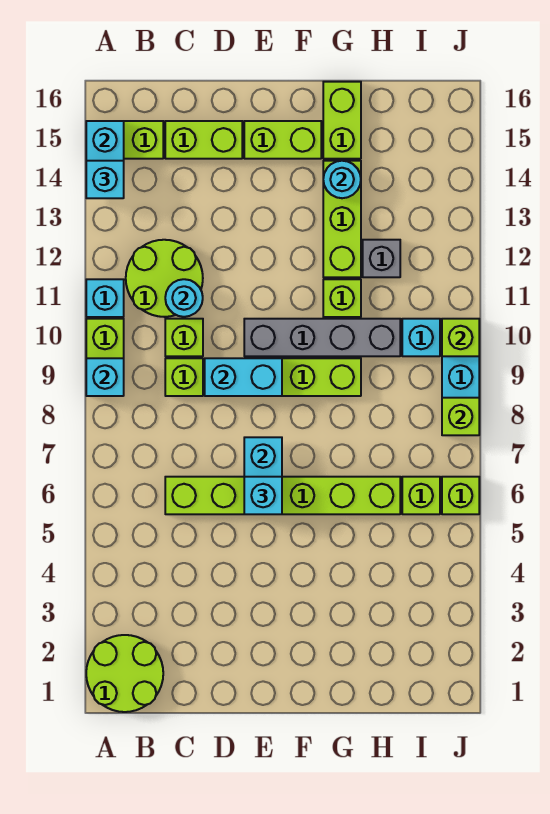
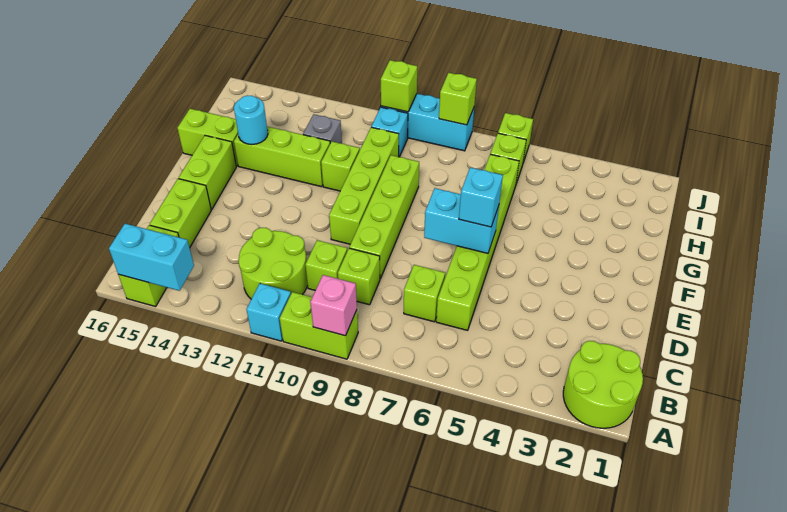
cyan brick A9 level 2 -> pink brick A9 level 2
cyan brick A14 level 3 -> none
none -> lime brick C7 level 1
cyan round brick C11 level 2 -> none
cyan brick D9:E9 level 2 -> none
grey brick E10:H10 level 1 -> lime brick E10:H10 level 1

